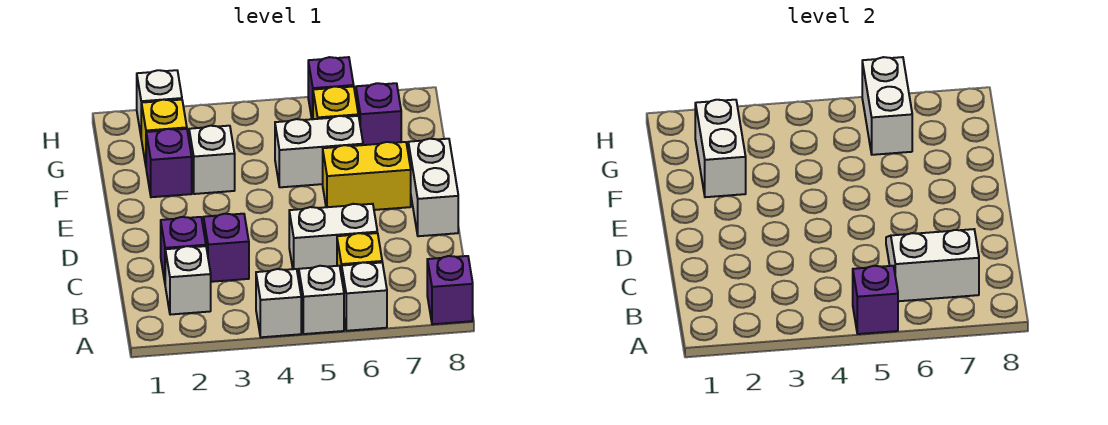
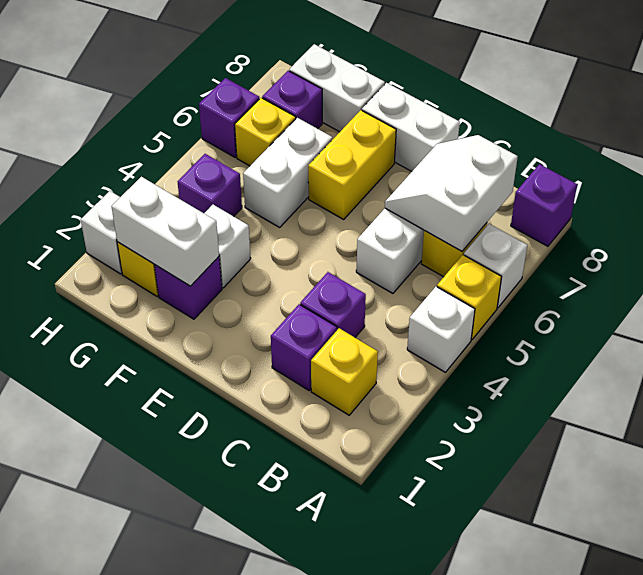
white brick A5 level 1 -> yellow brick A5 level 1
purple brick A5 level 2 -> purple brick G4 level 1
white brick B2 level 1 -> yellow brick B2 level 1
white brick G6:H6 level 2 -> white brick F8:G8 level 1

